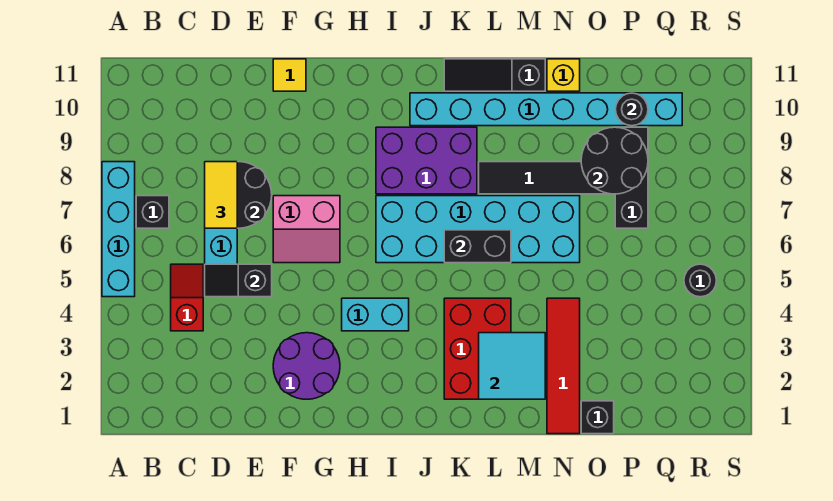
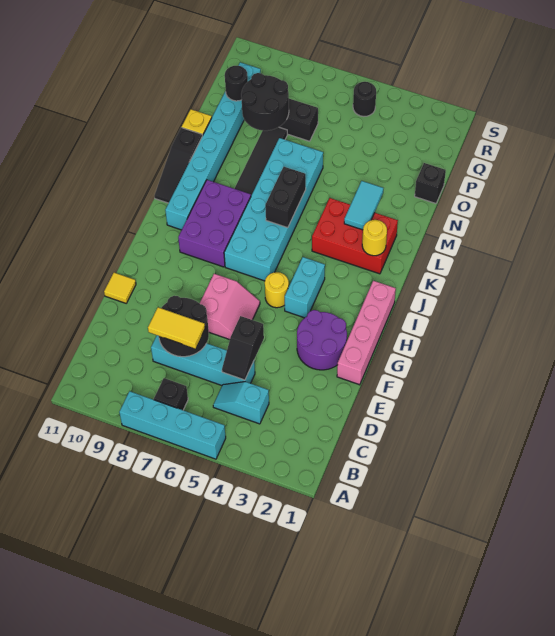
red slope C4:C5 level 1 top 4 -> cyan slope C4:C5 level 1 top 4
none -> pink brick F1:I1 level 1
none -> yellow round brick H5 level 1
none -> yellow round brick K2 level 2
cyan tile L2:M3 level 2 -> cyan tile L3:M3 level 2
red tile N1:N4 level 1 -> none

